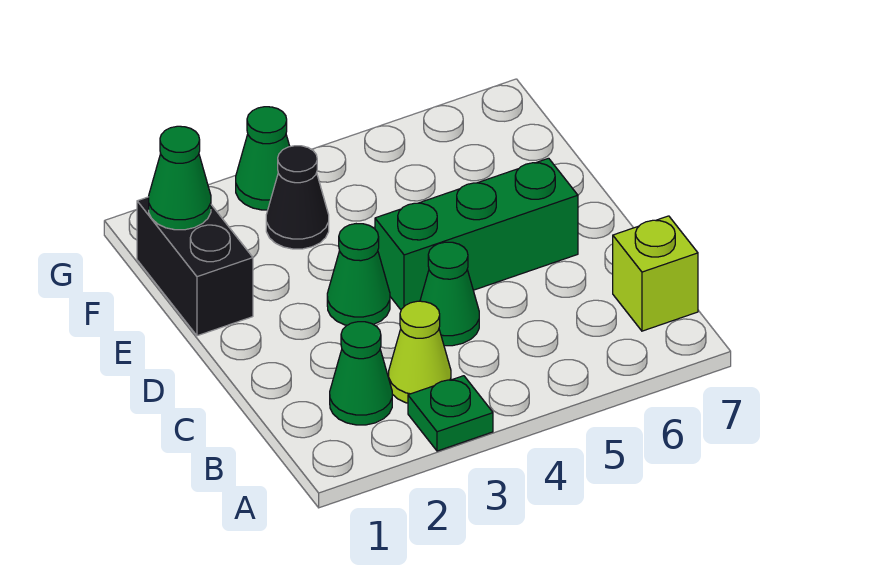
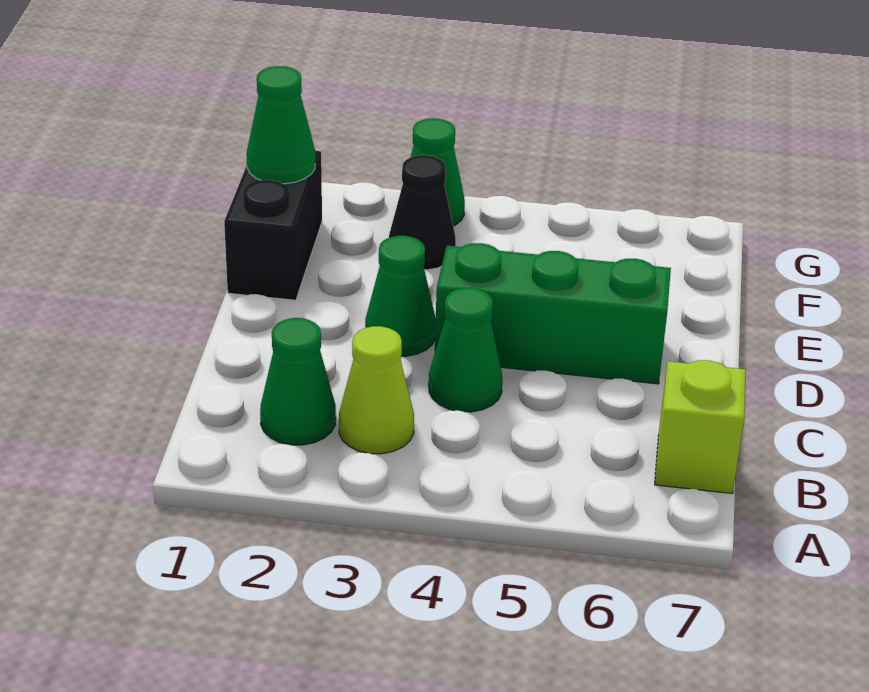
green plate A3 level 1 -> none

